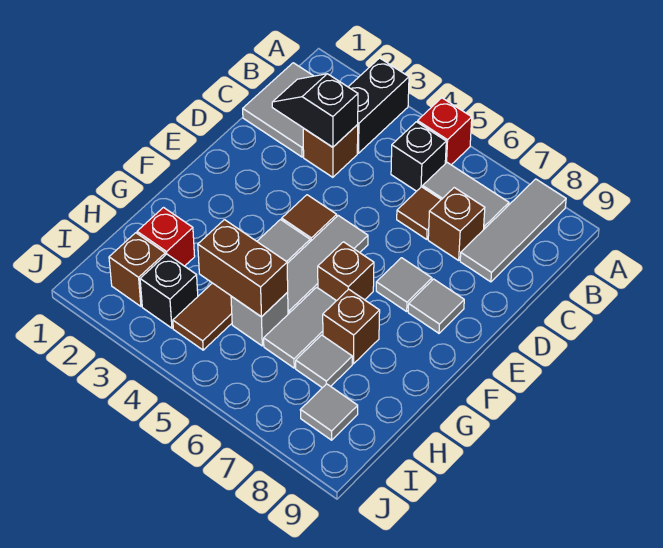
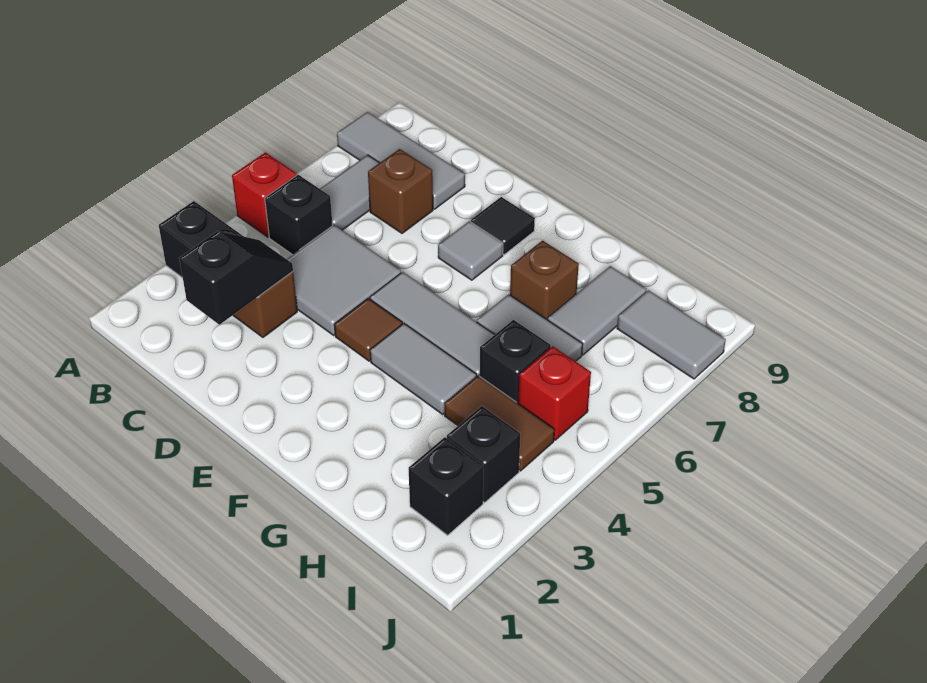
grey tile B1:C2 level 1 -> grey tile C4:D5 level 1
black slope C2:C3 level 2 top 3 -> black slope C2:C3 level 2 top 2
brown tile C6 level 1 -> none
grey tile E8 level 1 -> black tile E8 level 1
brown brick F6 level 1 -> none
red brick H2 level 1 -> red brick I5 level 1
brown brick H4:H5 level 2 -> none
grey brick H5 level 1 -> black brick H5 level 1
grey tile H7 level 1 -> grey tile H7:H8 level 1
brown brick I2 level 1 -> black brick I2 level 1
grey tile I8 level 1 -> grey tile I8:J8 level 1

